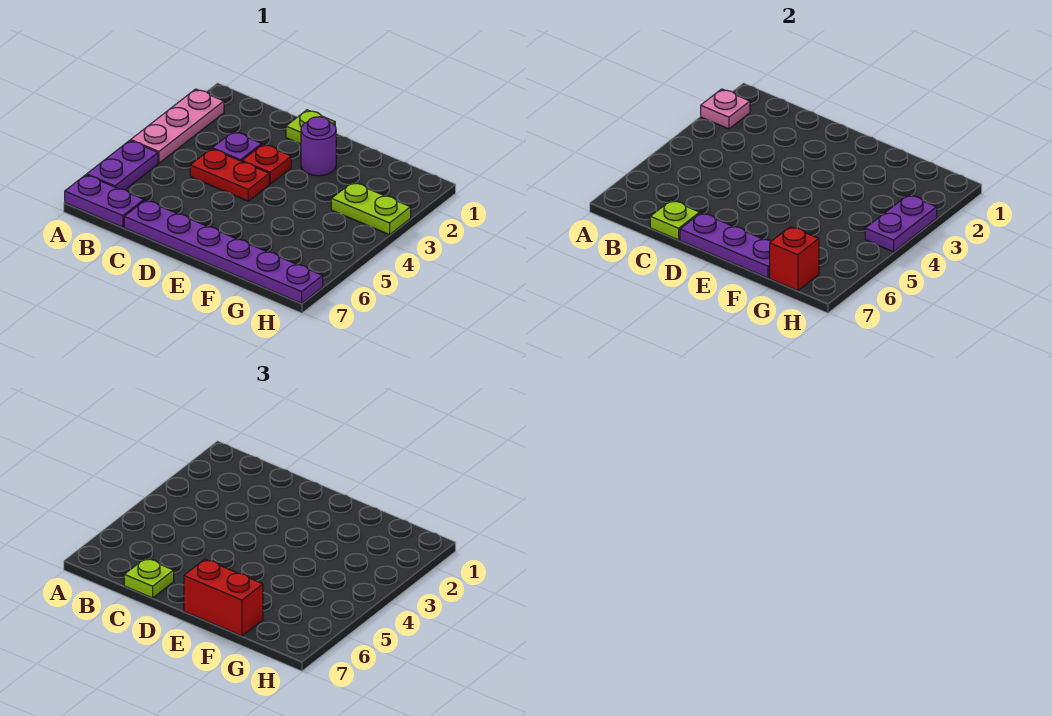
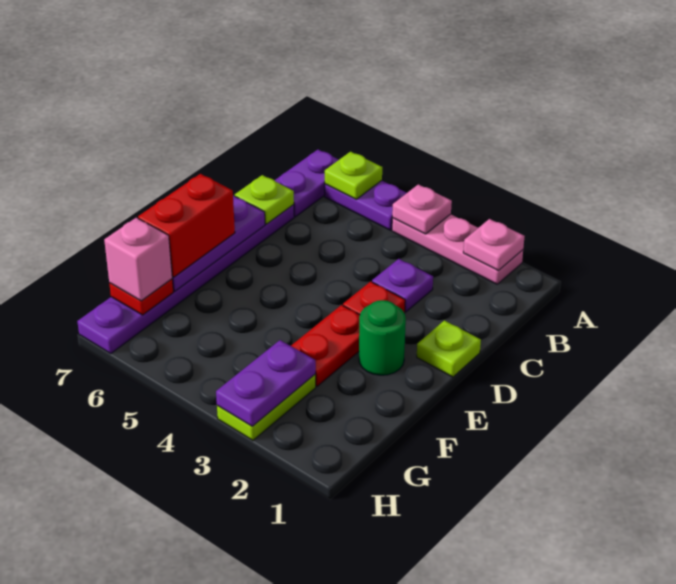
none -> pink plate A4 level 2
red plate C4:D4 level 1 -> red plate E3:F3 level 1
lime plate C7 level 3 -> lime plate A6 level 2
purple round brick E2 level 1 -> green round brick E2 level 1
red brick G7 level 2 -> red plate G7 level 2
none -> pink brick G7 level 3
purple plate H3:H4 level 2 -> purple plate G3:H3 level 2

